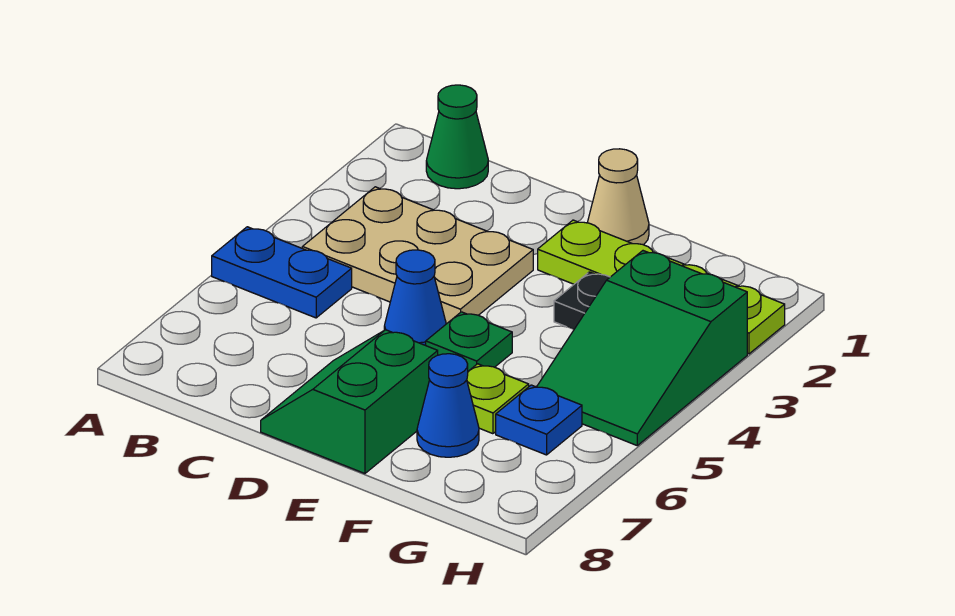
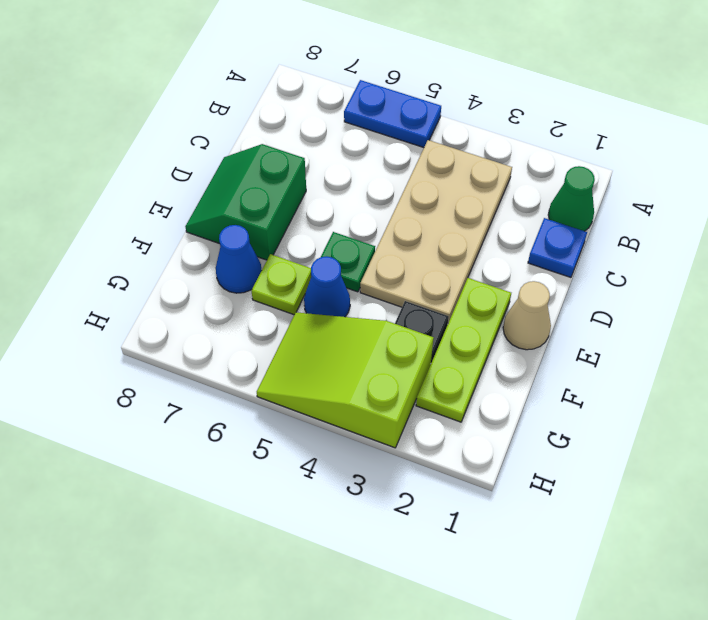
blue plate A5:B5 level 1 -> blue plate A5:A6 level 1
tan plate B3:D4 level 1 -> tan plate B3:E4 level 1
blue cone D5 level 1 -> blue cone F5 level 1
green slope D7:E8 level 1 top E -> green slope D7:E8 level 1 top 7
lime plate E2:H2 level 1 -> lime plate E2:G2 level 1
green slope G3:H5 level 1 top 3 -> lime slope G3:H5 level 1 top 3
blue plate G6 level 1 -> blue plate C1 level 1

